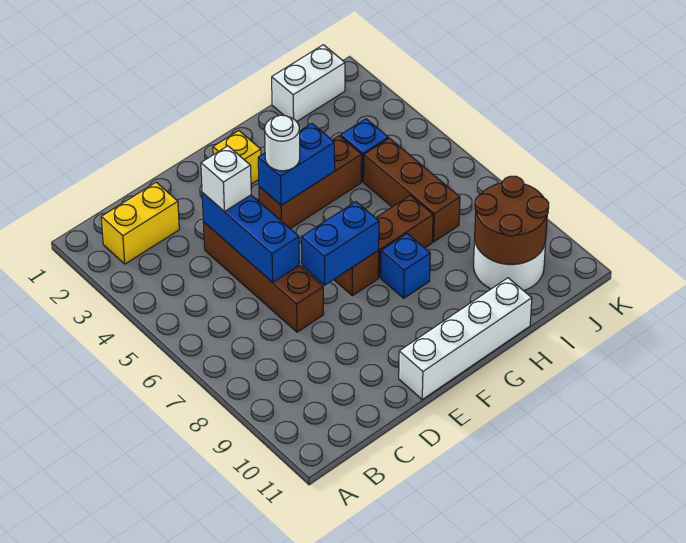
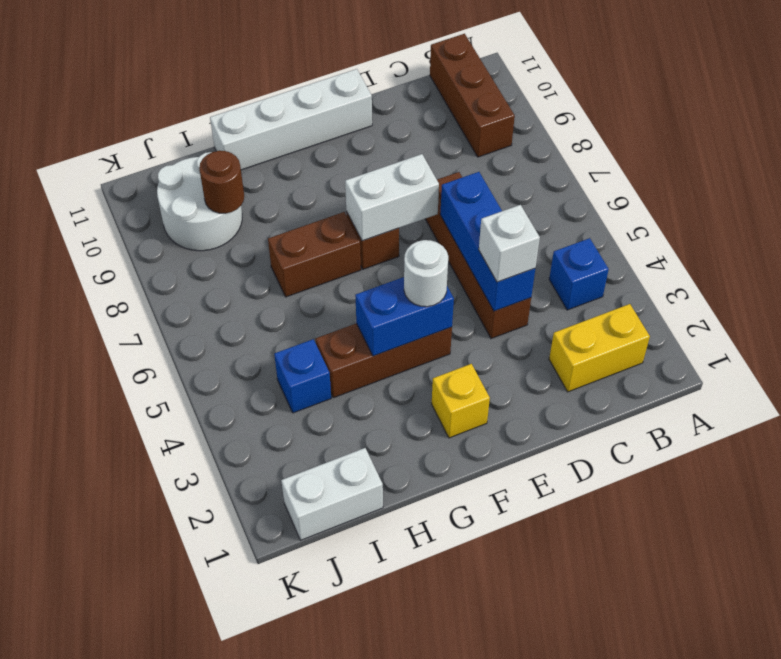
blue brick E7:F7 level 2 -> white brick E7:F7 level 2
blue brick G8 level 1 -> blue brick B4 level 1
brown brick I5:I7 level 1 -> brown brick B9:B11 level 1
brown round brick I9:J10 level 2 -> brown round brick I9 level 2

